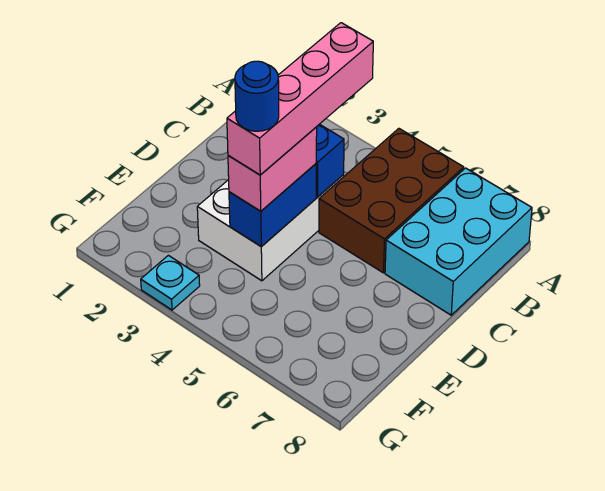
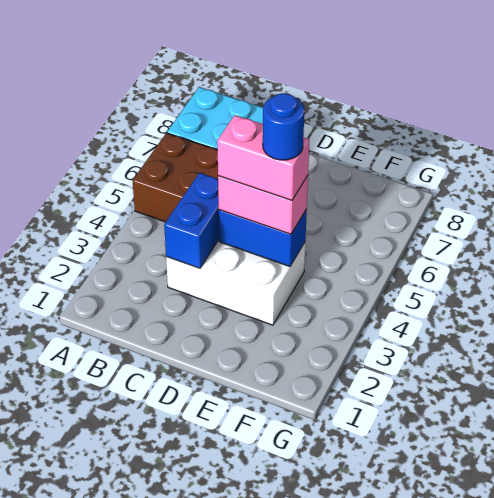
pink brick B4:E4 level 4 -> pink brick D4:E4 level 4
cyan plate G3 level 1 -> none

